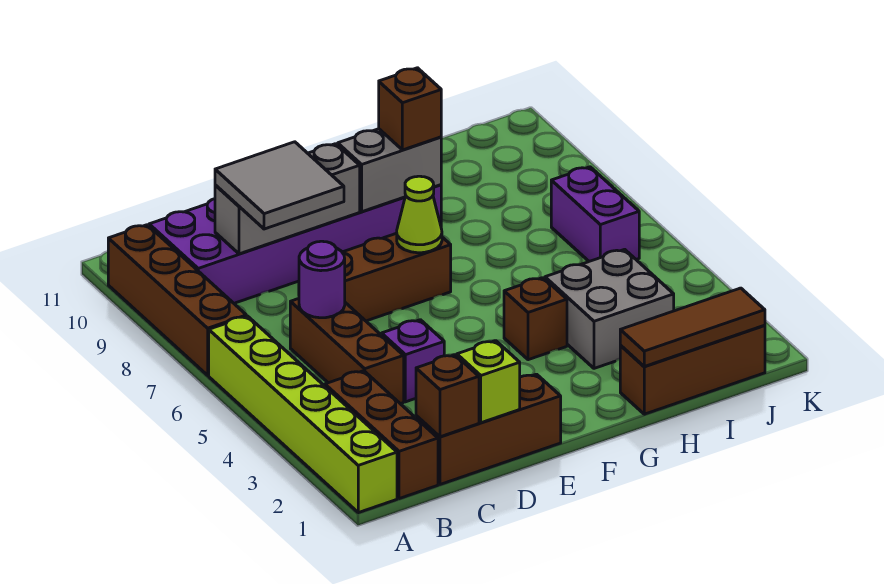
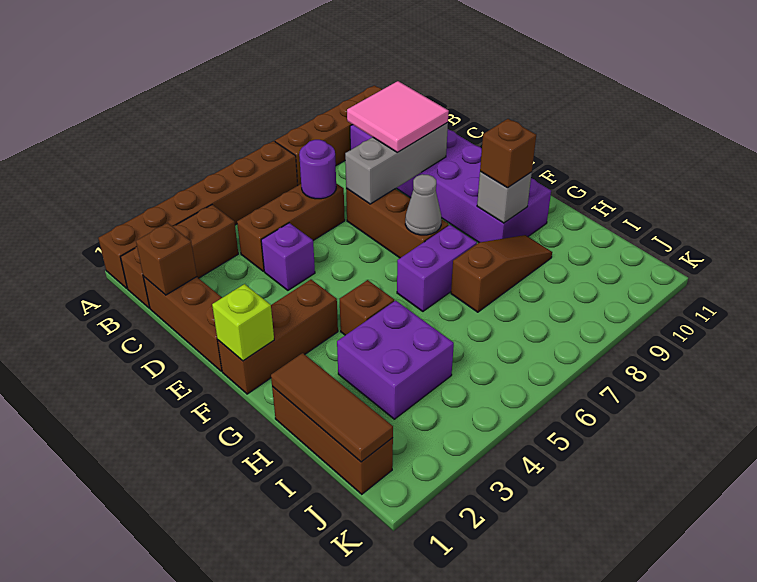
lime brick A1:A6 level 1 -> brown brick A1:A6 level 1
grey tile C8:D9 level 3 -> pink tile C8:D9 level 3
grey brick C9:E9 level 2 -> grey brick D7:D9 level 2
lime brick D1 level 2 -> lime brick F1 level 2
none -> brown brick F1:F3 level 1
lime cone F7 level 2 -> grey cone F7 level 2
grey brick F9:G9 level 2 -> grey brick G9 level 2
grey brick H3:I4 level 1 -> purple brick H3:I4 level 1
none -> brown slope H7:H9 level 1 top 7
purple brick J6:J7 level 1 -> purple brick G6:G7 level 1

